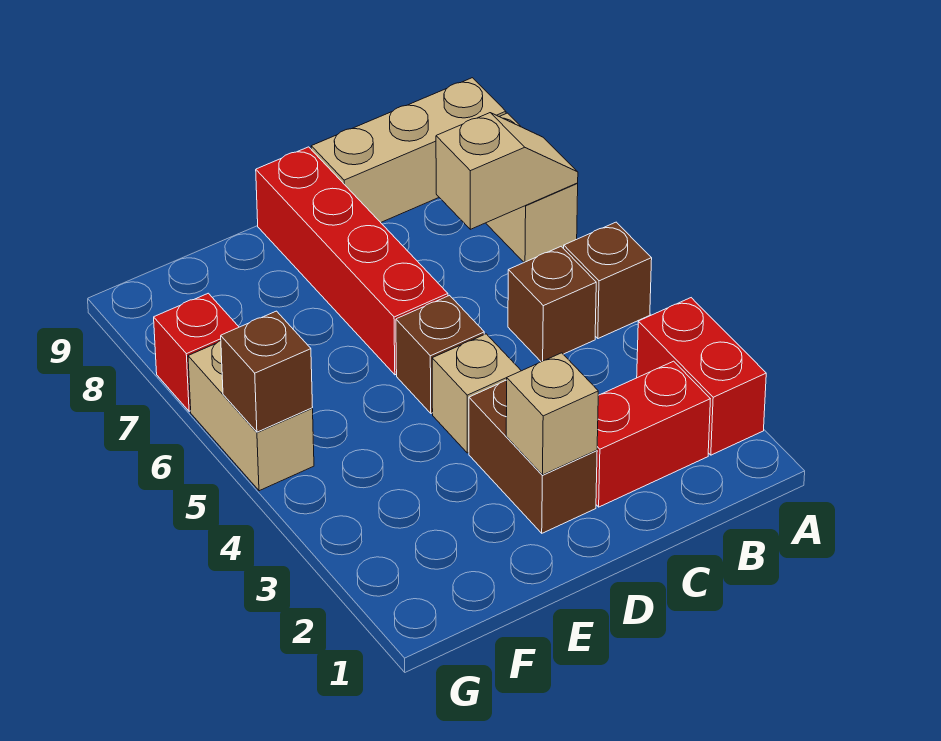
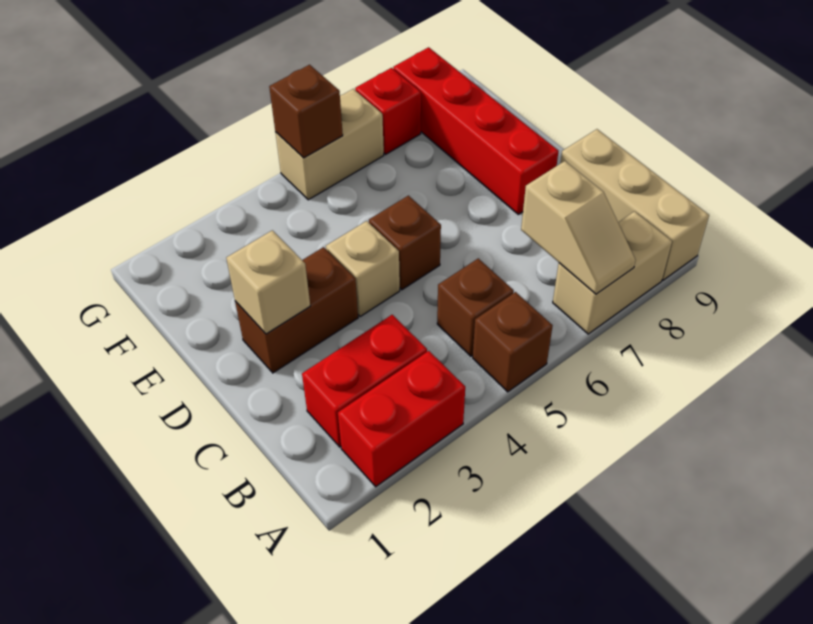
red brick B2:C2 level 1 -> red brick B2:B3 level 1
red brick D6:D9 level 1 -> red brick D8:G8 level 1

